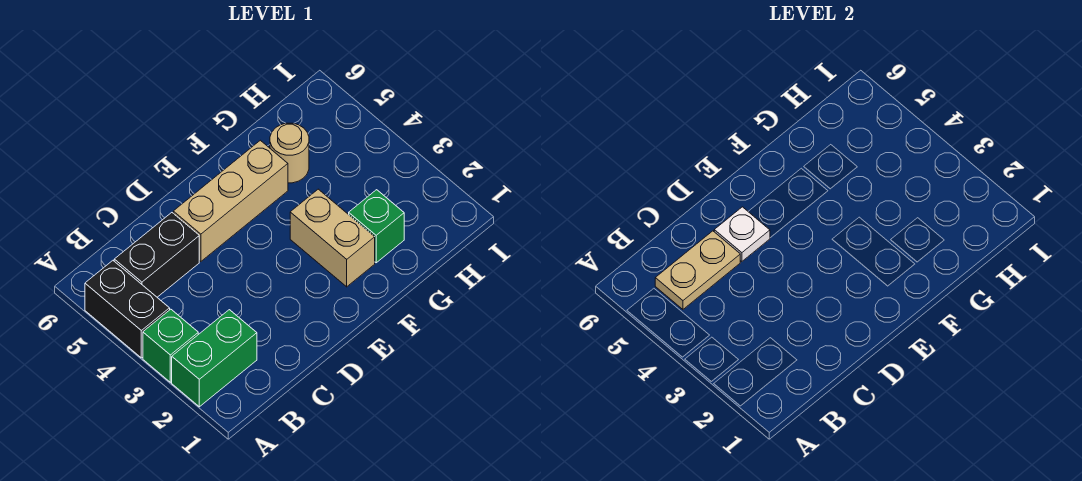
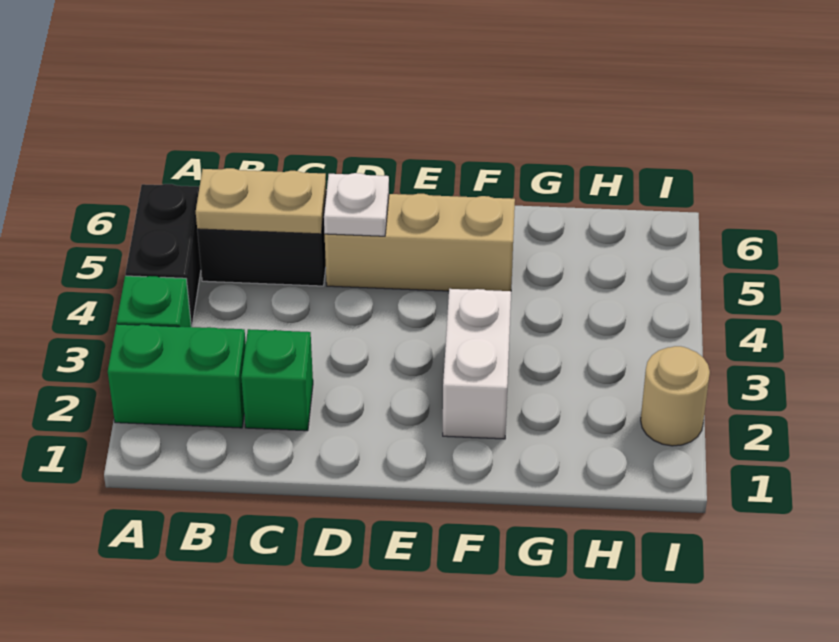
tan brick F2:F3 level 1 -> white brick F2:F3 level 1
green brick G2 level 1 -> green brick C2 level 1
tan round brick G5 level 1 -> tan round brick I2 level 1

